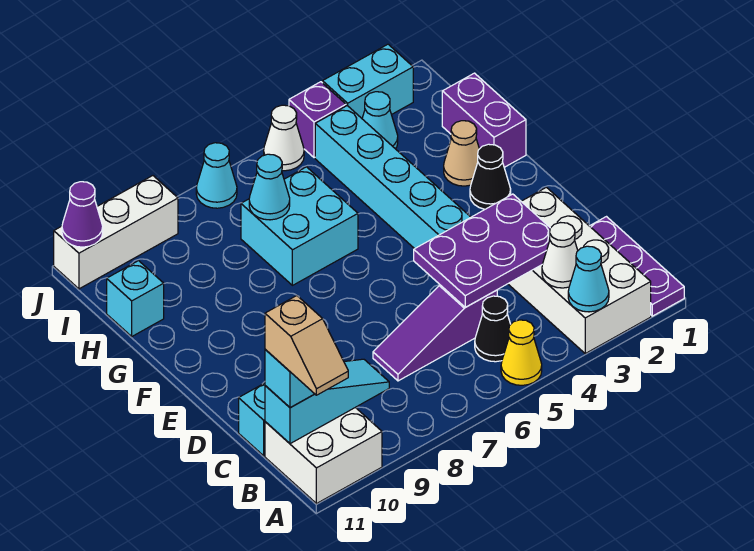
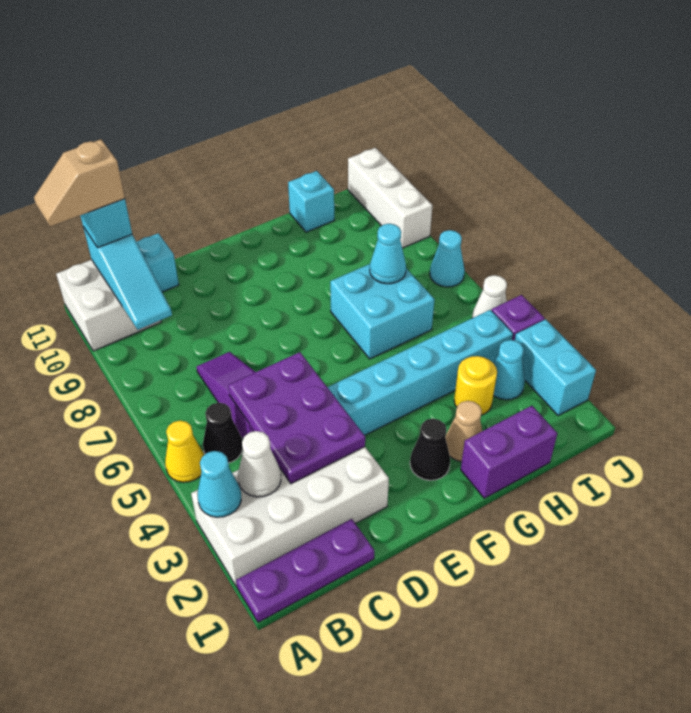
none -> yellow round brick H3 level 1
purple cone J11 level 2 -> none

